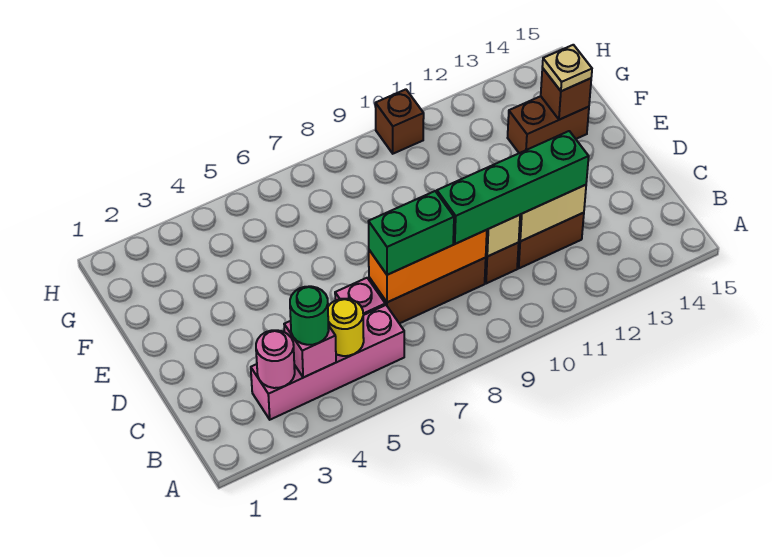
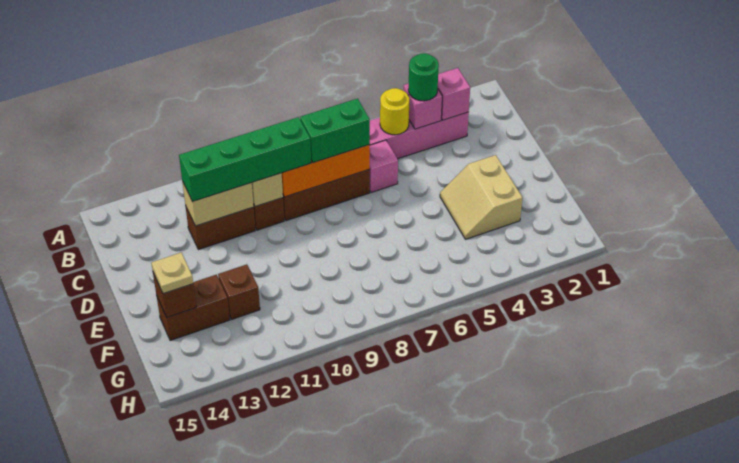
pink round brick B3 level 2 -> pink brick B3 level 2
none -> tan slope E3:F4 level 1 top 3
brown brick H10 level 1 -> brown brick F12 level 1

